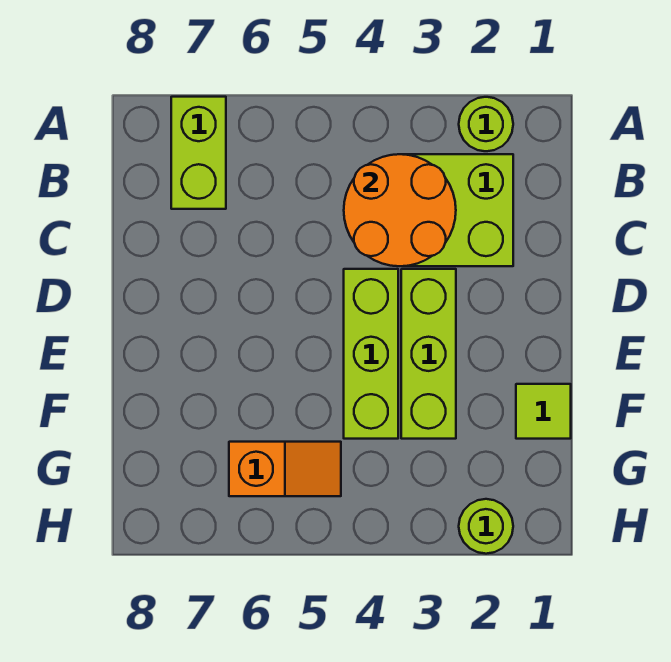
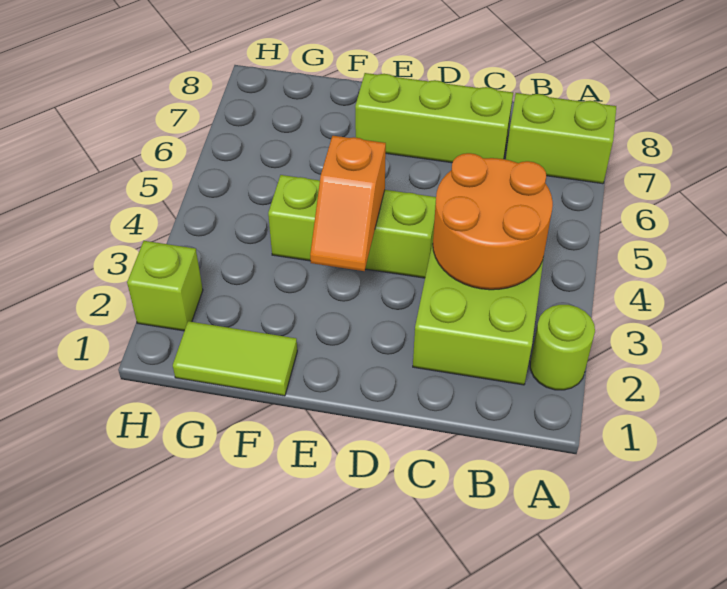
lime brick D3:F3 level 1 -> lime brick C7:E7 level 1
lime tile F1 level 1 -> lime tile F1:G1 level 1
orange slope G5:G6 level 1 top 6 -> orange slope E3:E4 level 2 top 4
lime round brick H2 level 1 -> lime brick H2 level 1

